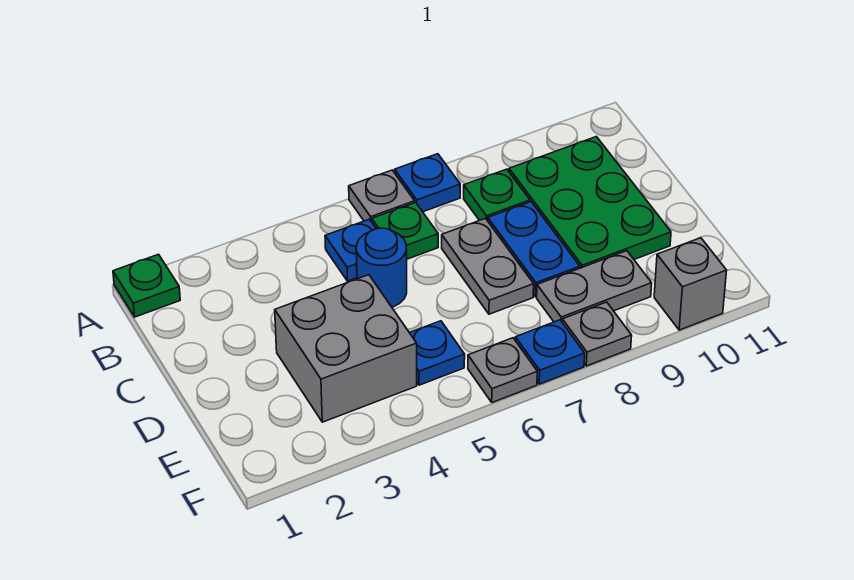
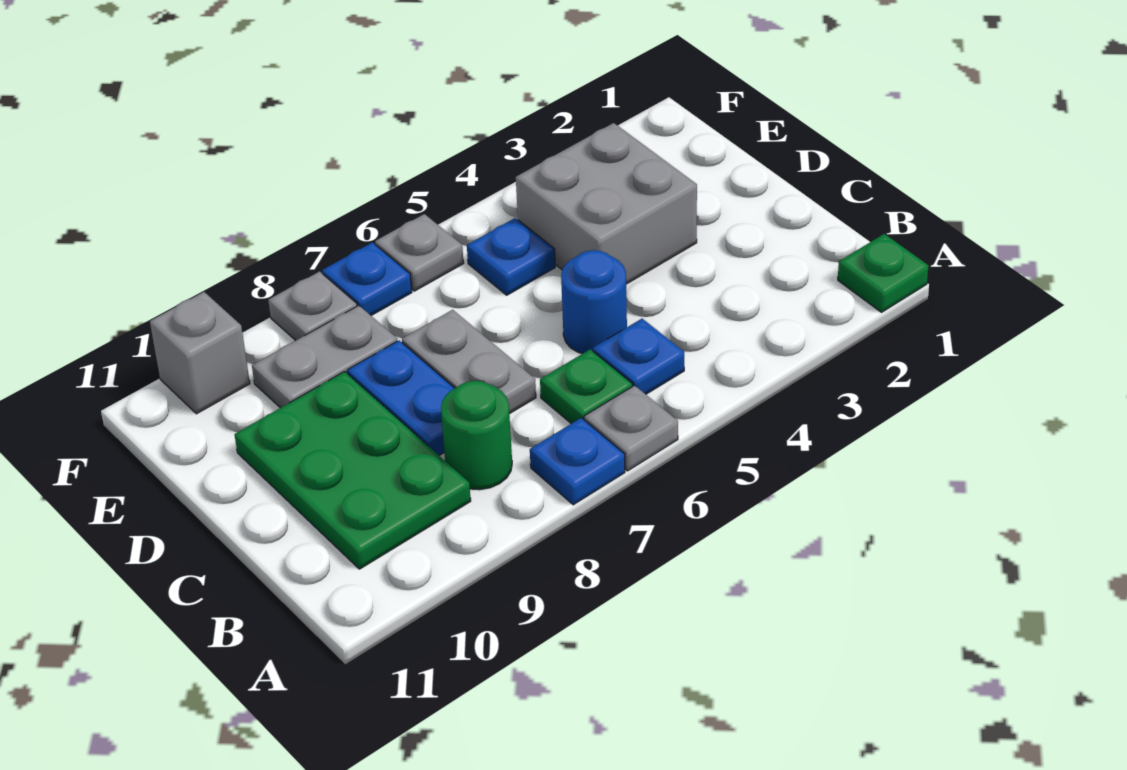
green plate B8 level 1 -> green round brick B8 level 1

